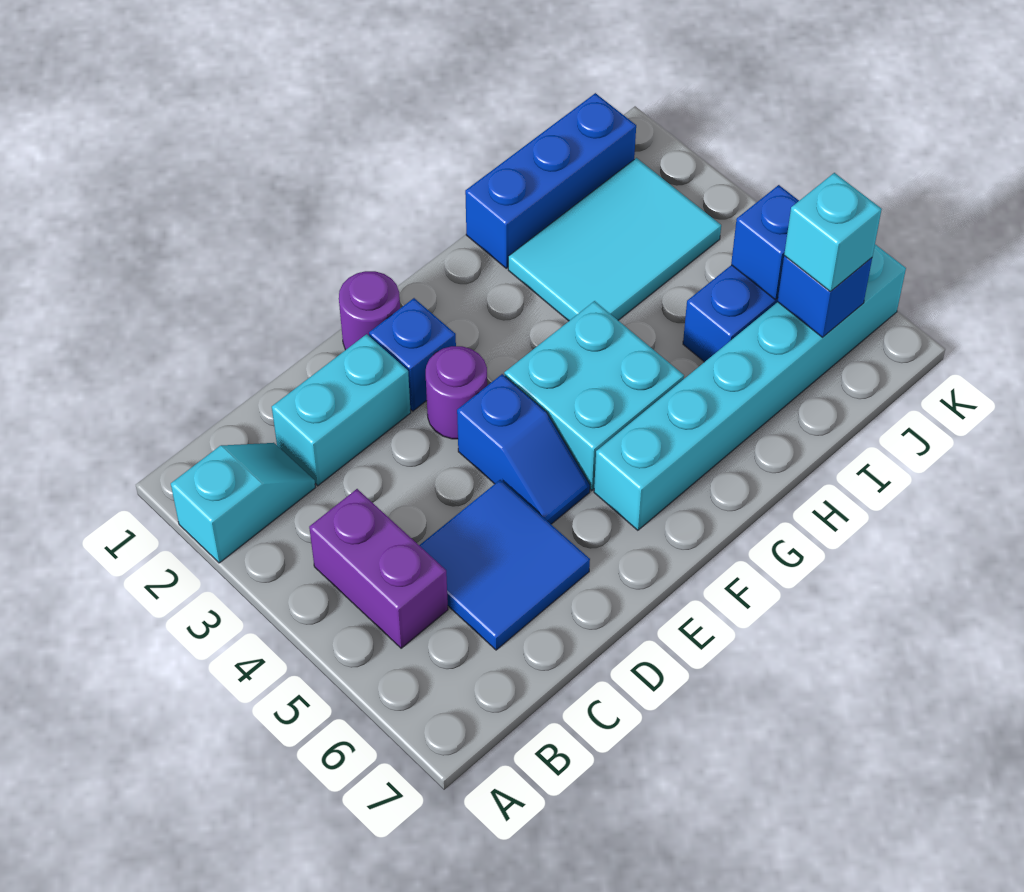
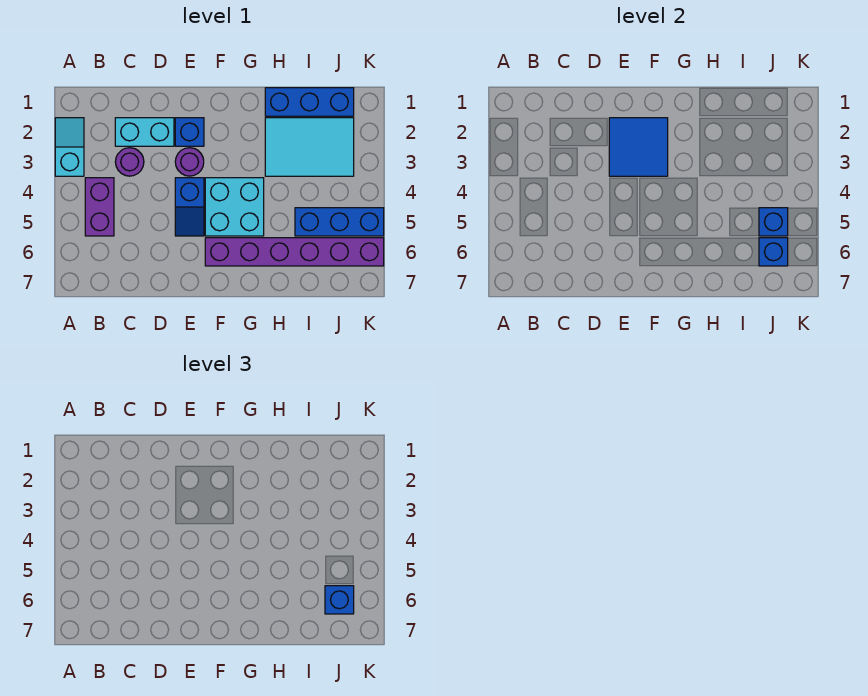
cyan slope A2:B2 level 1 top A -> cyan slope A2:A3 level 1 top 3
blue tile C5:D6 level 1 -> blue tile E2:F3 level 2
purple round brick E1 level 1 -> purple round brick C3 level 1
cyan brick F6:K6 level 1 -> purple brick F6:K6 level 1
cyan brick J6 level 3 -> blue brick J6 level 3

